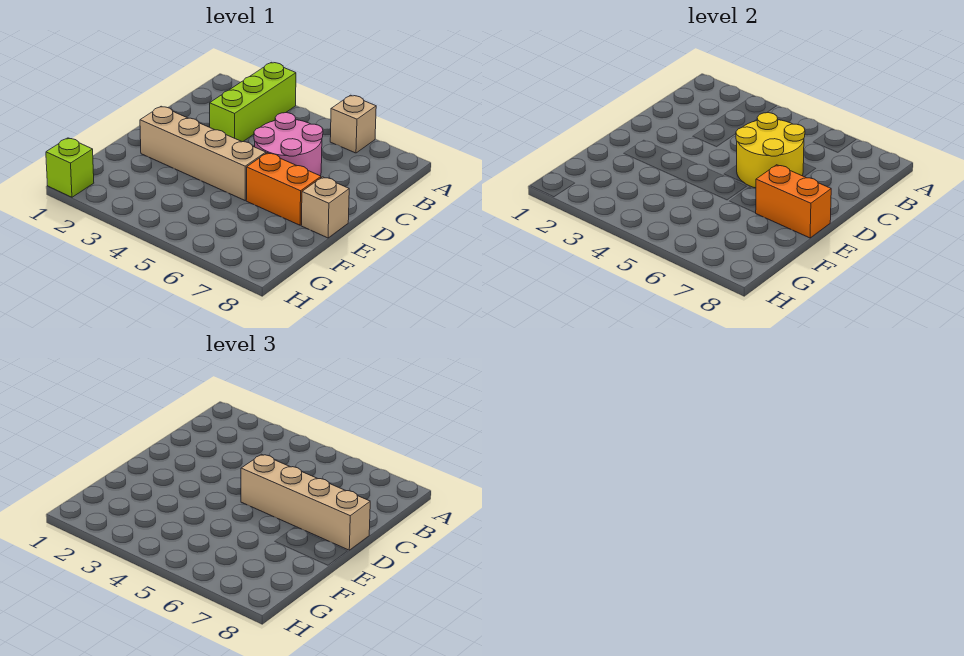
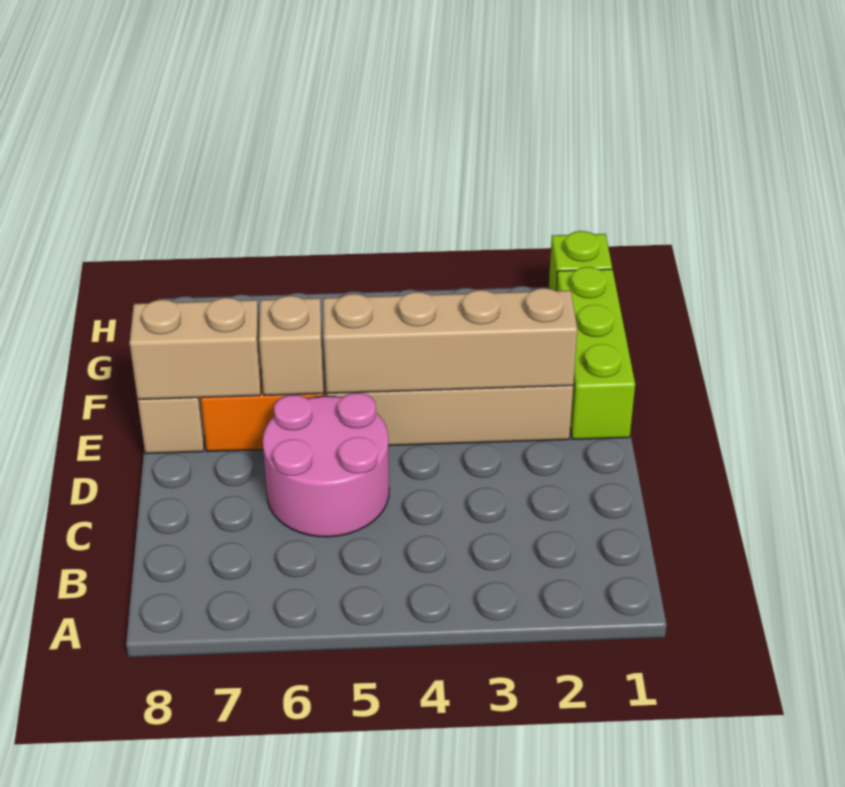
lime brick A3:C3 level 1 -> lime brick E1:G1 level 1
tan brick A6 level 1 -> tan brick E6 level 2
yellow round brick C5:D6 level 2 -> none
tan brick D5:D8 level 3 -> tan brick E2:E5 level 2
orange brick E7:E8 level 2 -> tan brick E7:E8 level 2

